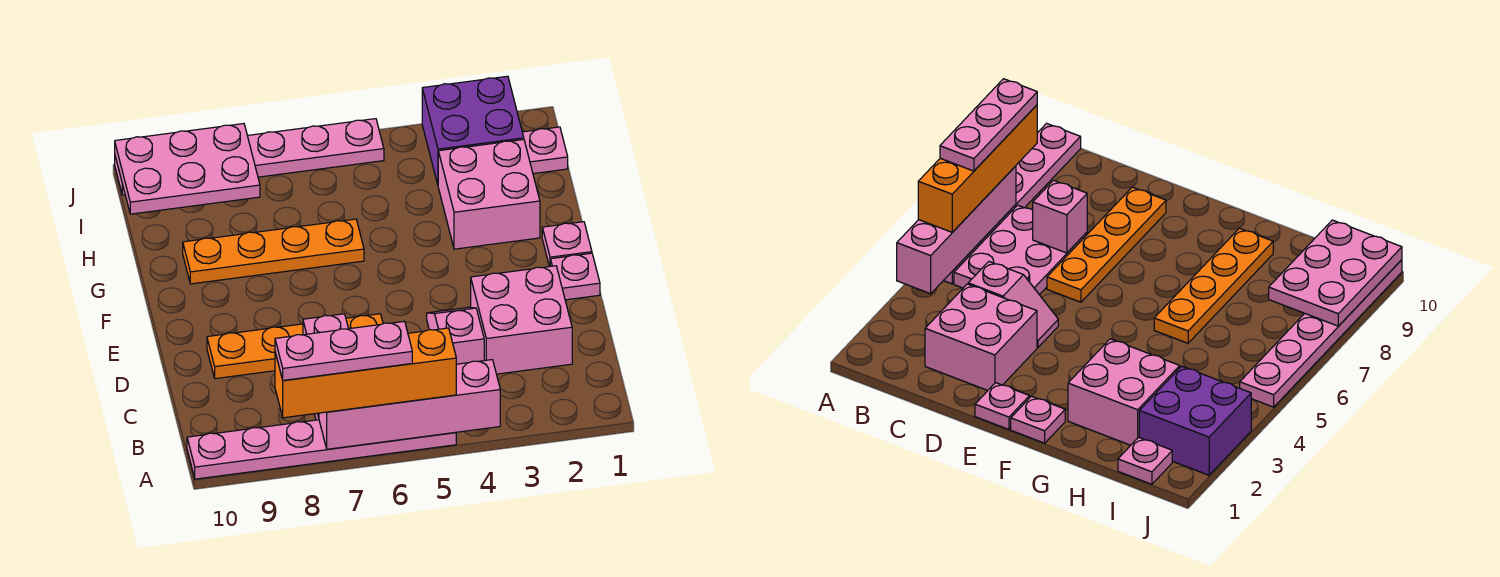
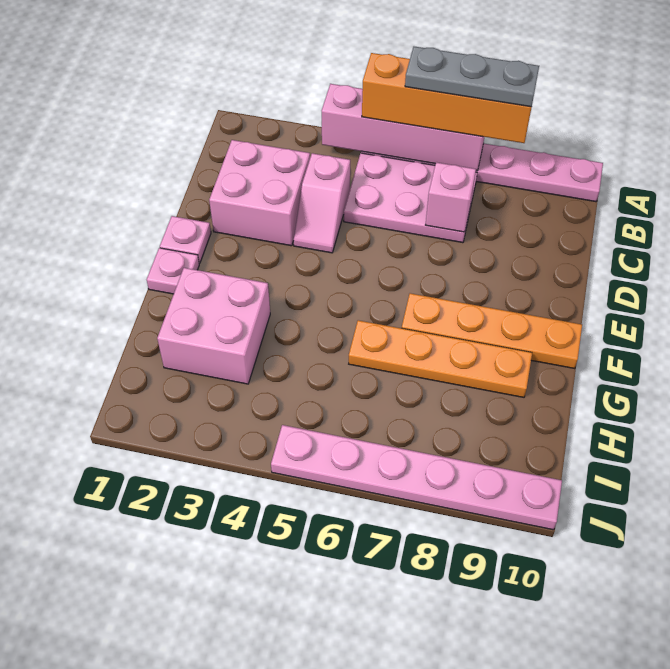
pink plate A6:A8 level 4 -> grey plate A6:A8 level 4
orange plate D6:D9 level 1 -> orange plate F7:F10 level 1
pink plate I1 level 1 -> none
purple brick I2:J3 level 1 -> none
pink plate I8:J10 level 2 -> none

